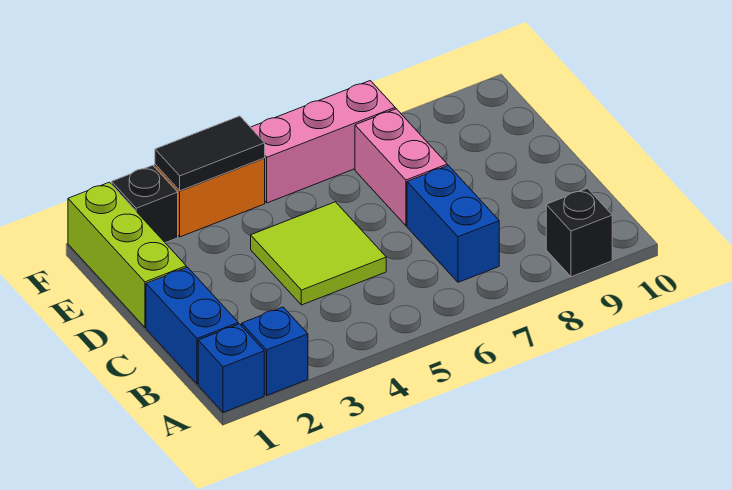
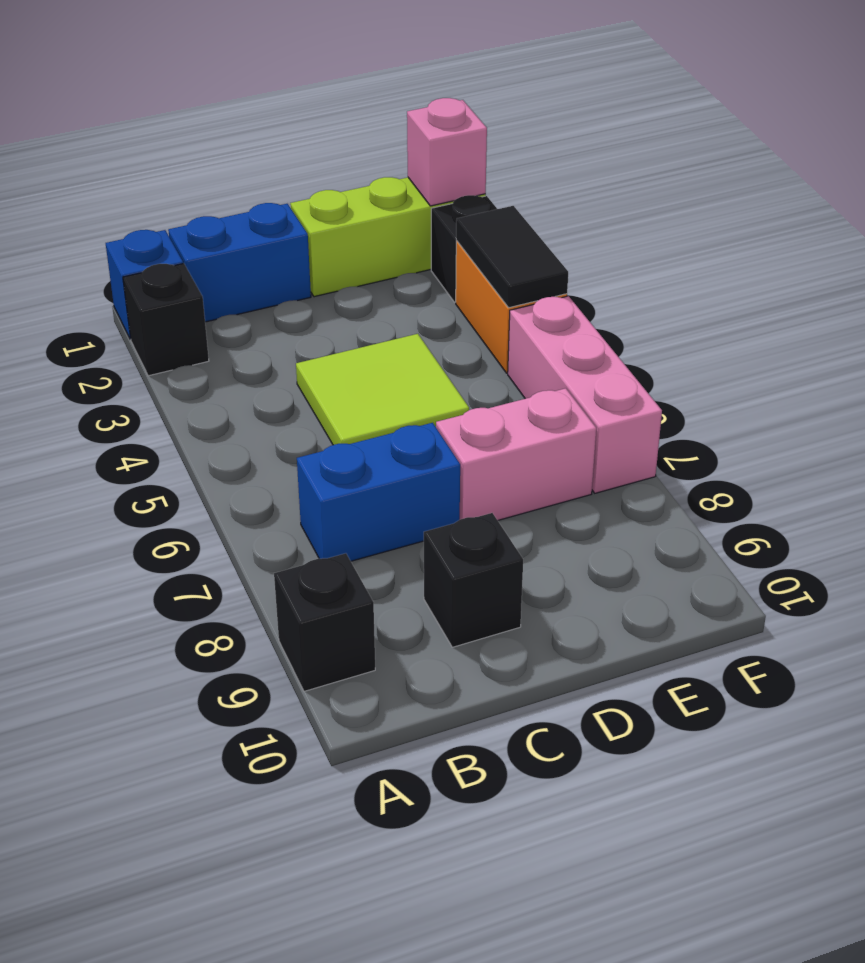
blue brick A2 level 1 -> black brick A2 level 1
none -> black brick C9 level 1
none -> pink brick F1 level 2

